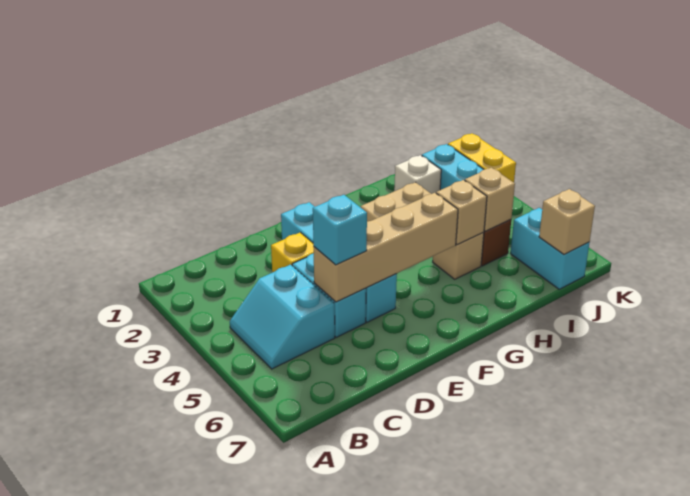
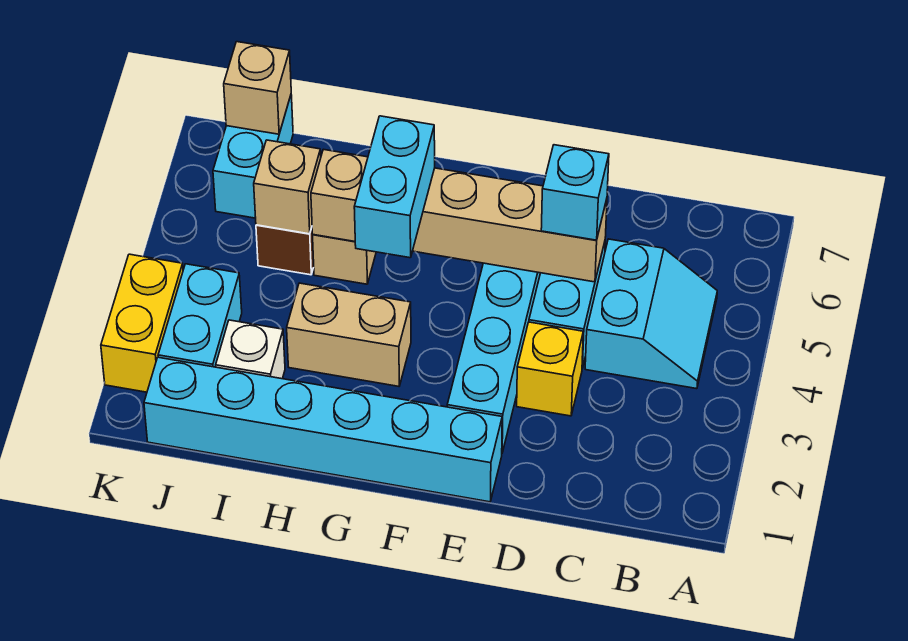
none -> cyan brick E1:J1 level 1
none -> cyan brick G4:G5 level 3

